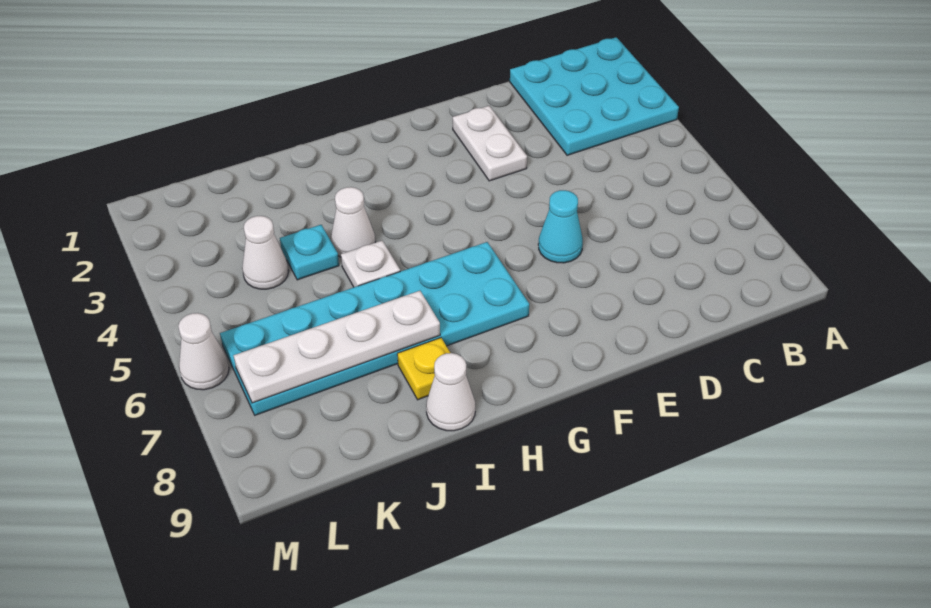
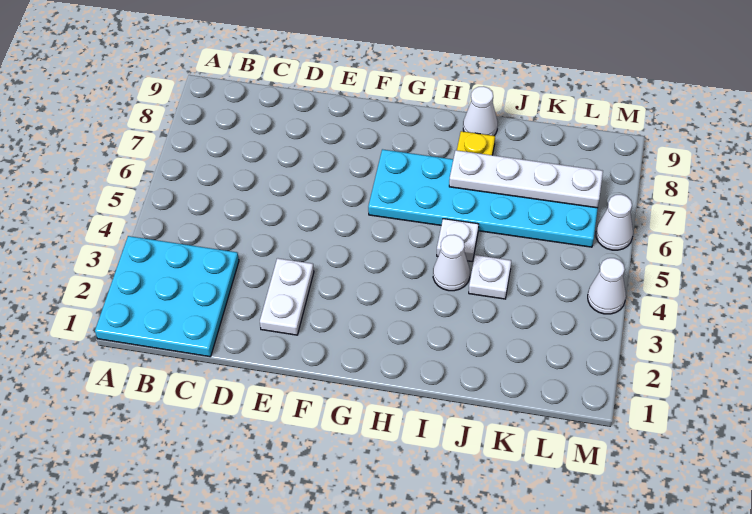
cyan cone E6 level 1 -> none
cyan plate J4 level 1 -> white plate J4 level 1
white cone K4 level 1 -> white cone M4 level 1

